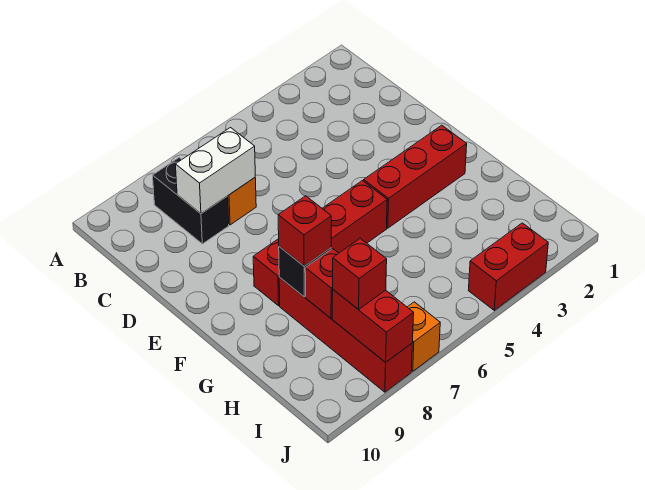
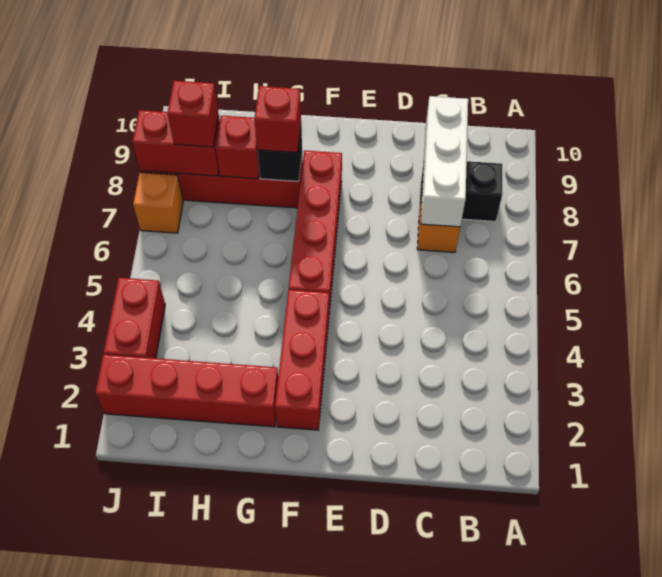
white brick C7:C8 level 2 -> white brick C7:C9 level 2
none -> red brick G2:J2 level 1

